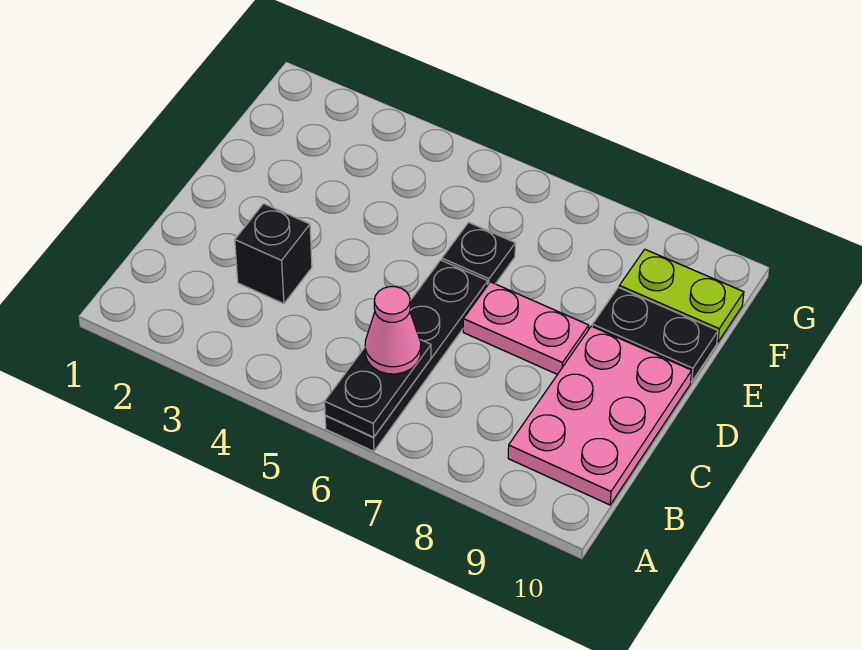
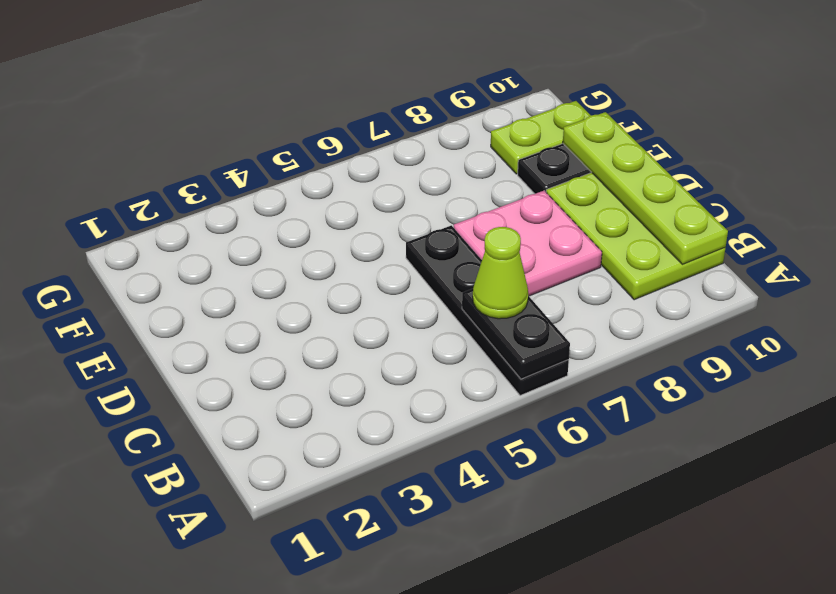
pink cone B6 level 3 -> lime cone B6 level 3
pink plate B9:D10 level 1 -> lime plate B9:D10 level 1
none -> lime plate B10:E10 level 2
black brick C3 level 1 -> none
pink plate D7:D8 level 1 -> pink plate C7:D8 level 1
black plate E6 level 1 -> none

